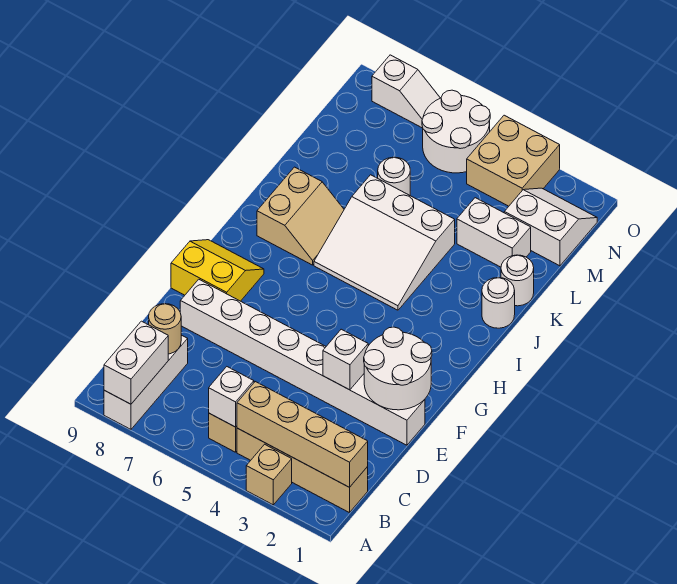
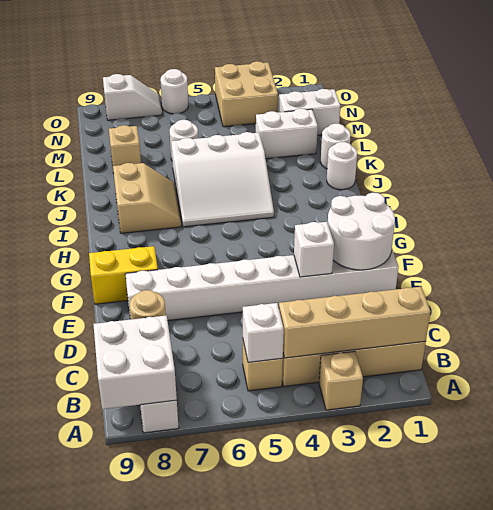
white brick A8:B8 level 2 -> white brick A8:B9 level 2
none -> tan brick L8 level 1
white round brick N5:O6 level 1 -> white round brick O6 level 1

